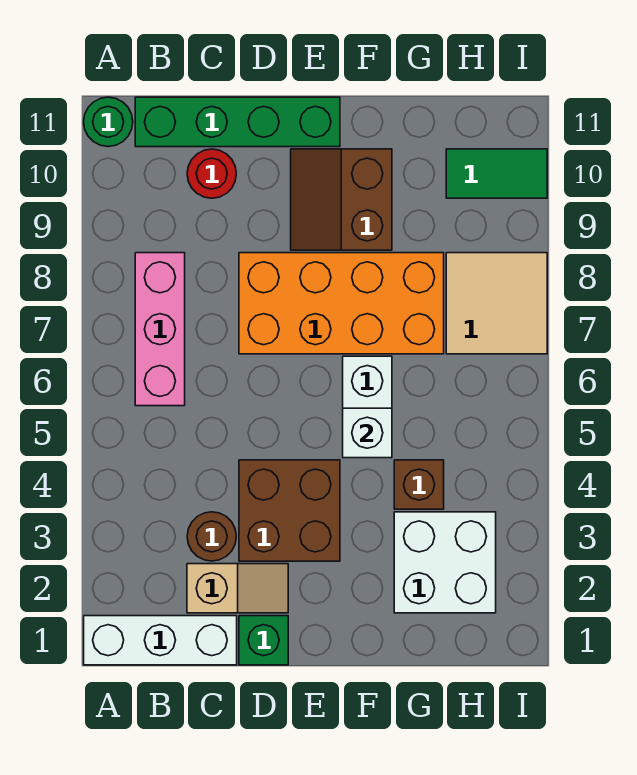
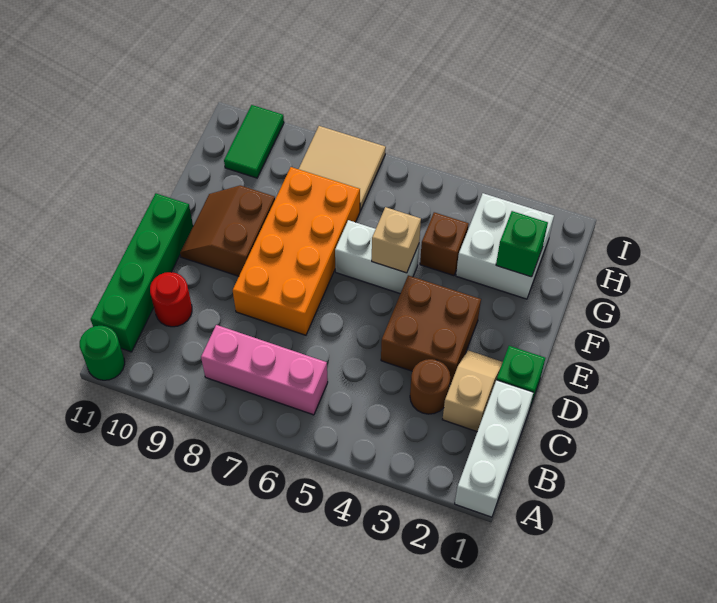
brown slope E9:F10 level 1 top F -> brown slope E9:F10 level 1 top 9
white brick F5 level 2 -> tan brick F5 level 2
none -> green brick G2 level 2

